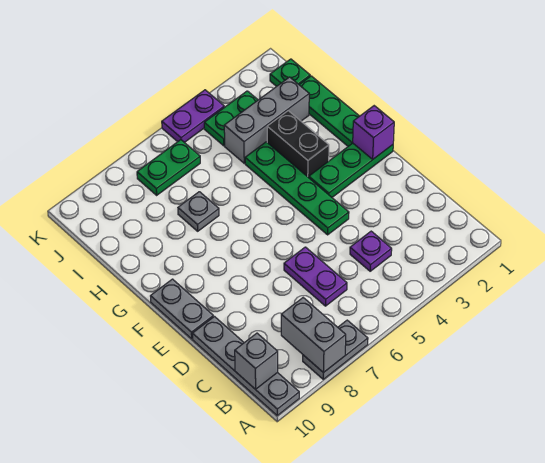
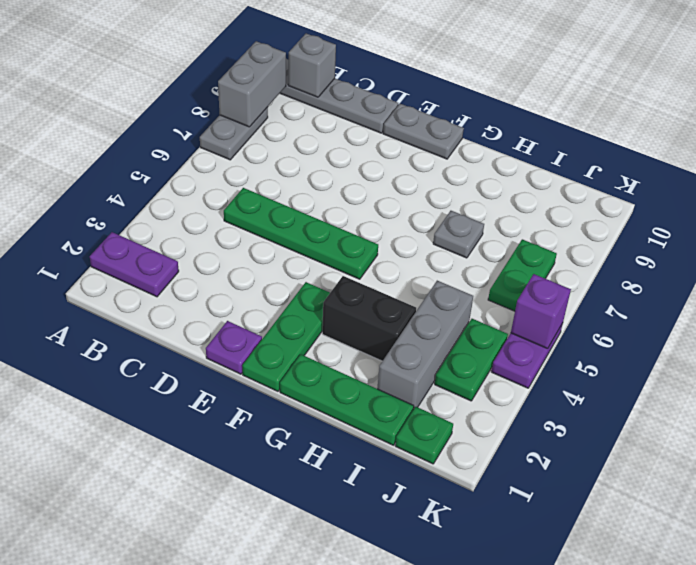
grey brick A8:B8 level 2 -> grey brick A8:A9 level 2
purple plate C4 level 1 -> purple plate E1 level 1
purple plate C6:D6 level 1 -> purple plate A2:B2 level 1
green plate E4:H4 level 1 -> green plate C5:F5 level 1
purple brick F1 level 2 -> purple brick K5 level 2

